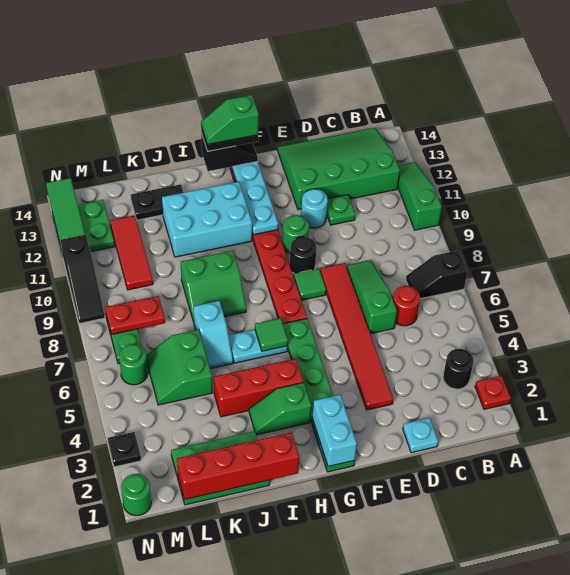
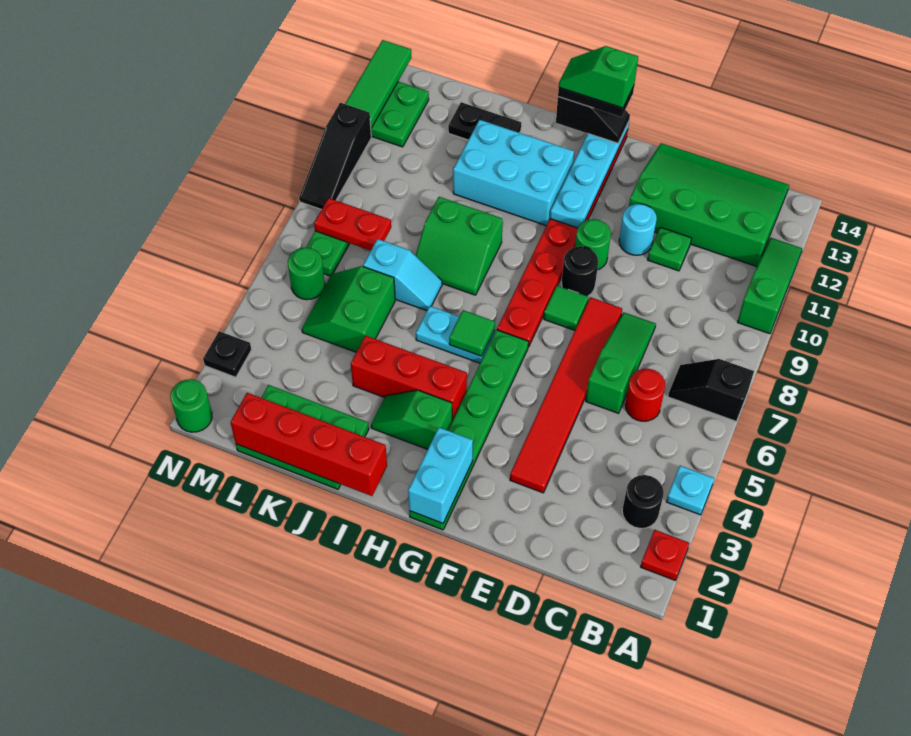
cyan plate D1 level 1 -> cyan plate A4 level 1
cyan slope J6:J7 level 1 top 7 -> cyan slope J7:K7 level 1 top K
red tile L10:L12 level 1 -> none

